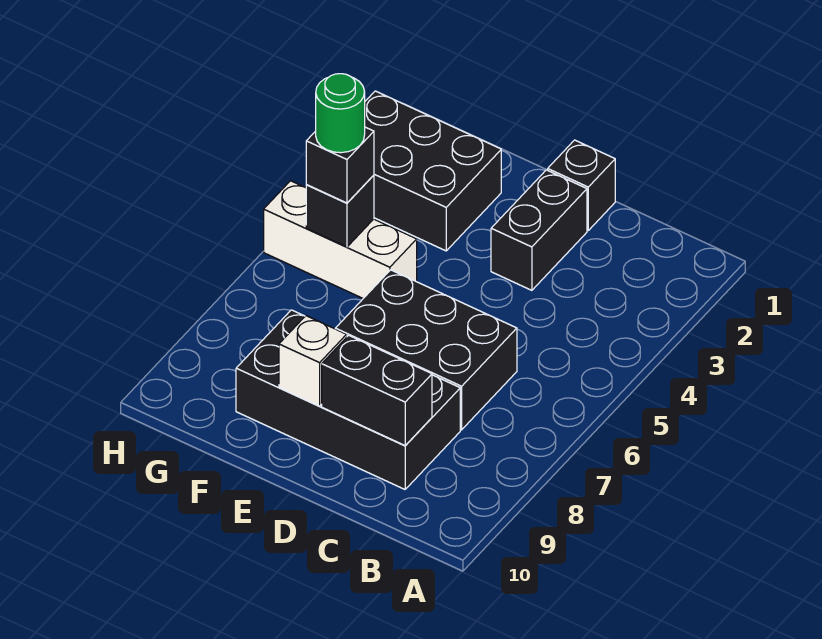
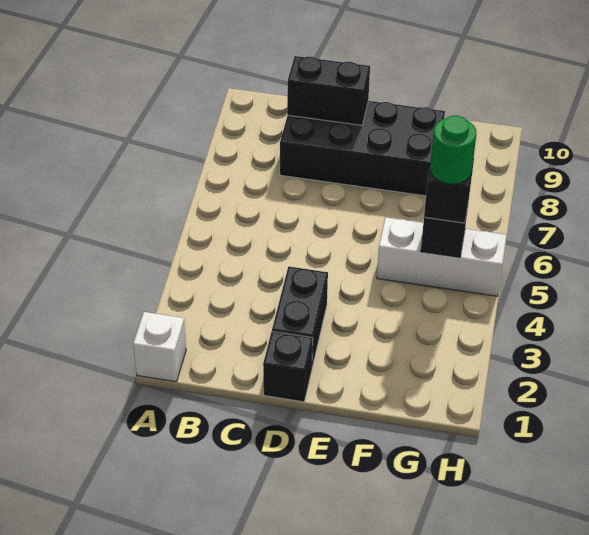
black brick C6:E7 level 1 -> none
white brick E9 level 2 -> white brick A1 level 1
black brick F2:H3 level 1 -> none

